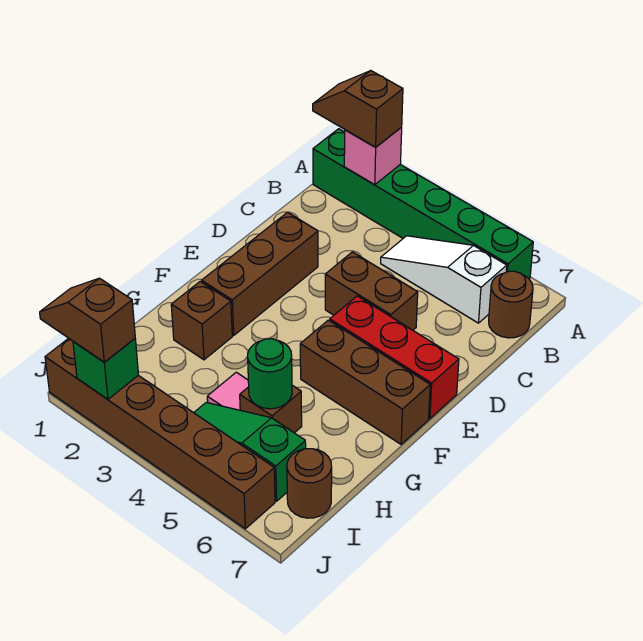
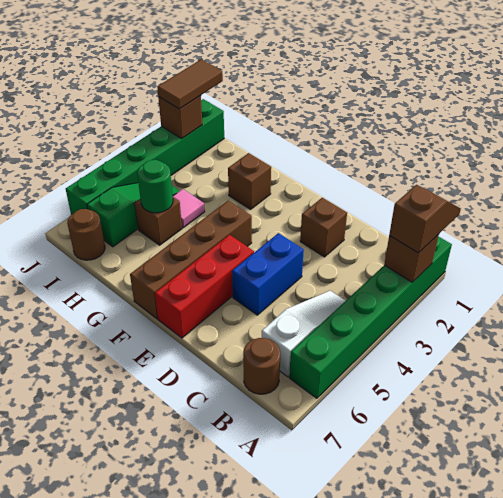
pink brick A2 level 2 -> brown brick A2 level 2
brown brick D2:F2 level 1 -> brown brick D2 level 1
brown brick D4:D5 level 1 -> blue brick D4:D5 level 1
brown brick F5:F7 level 1 -> brown brick F4:F7 level 1
brown brick J1:J6 level 1 -> green brick J1:J6 level 1
brown slope J1:J2 level 3 top 2 -> brown tile J1:J2 level 3
green brick J2 level 2 -> brown brick J2 level 2

